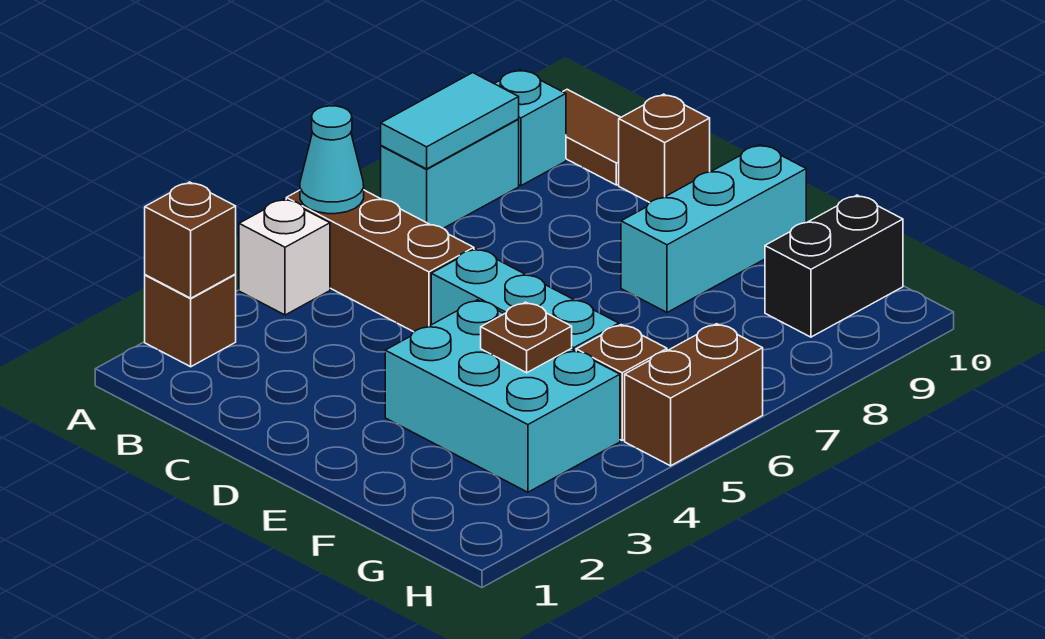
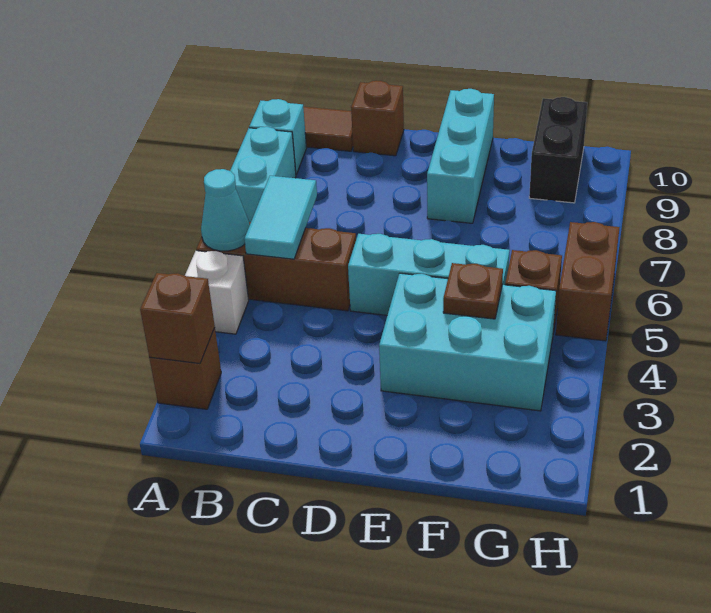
cyan tile A7:A8 level 2 -> cyan tile B5:B6 level 2

